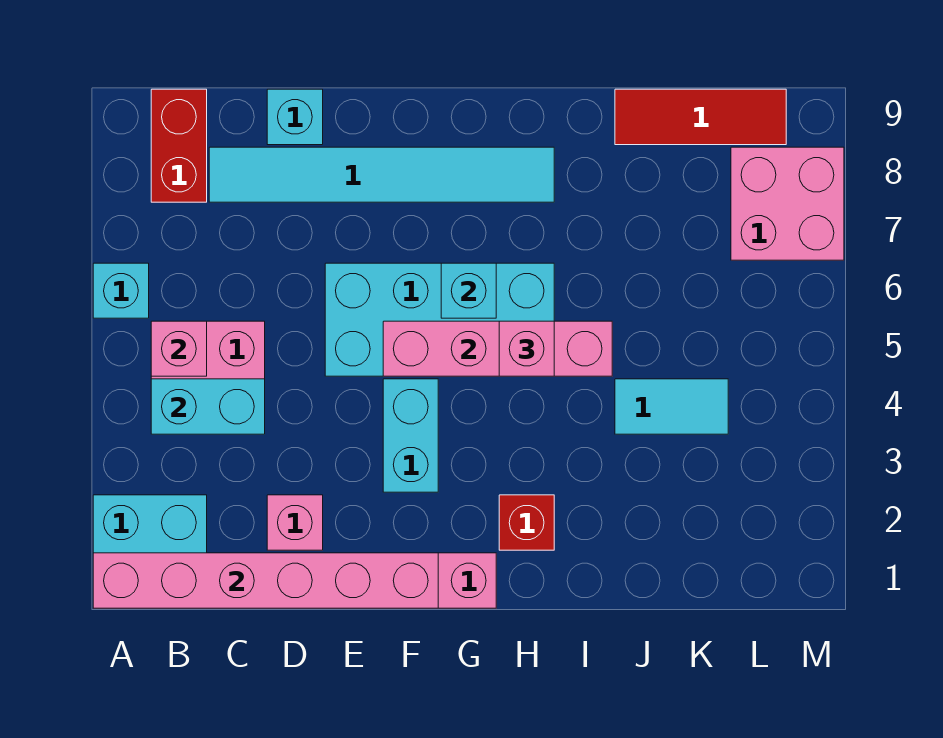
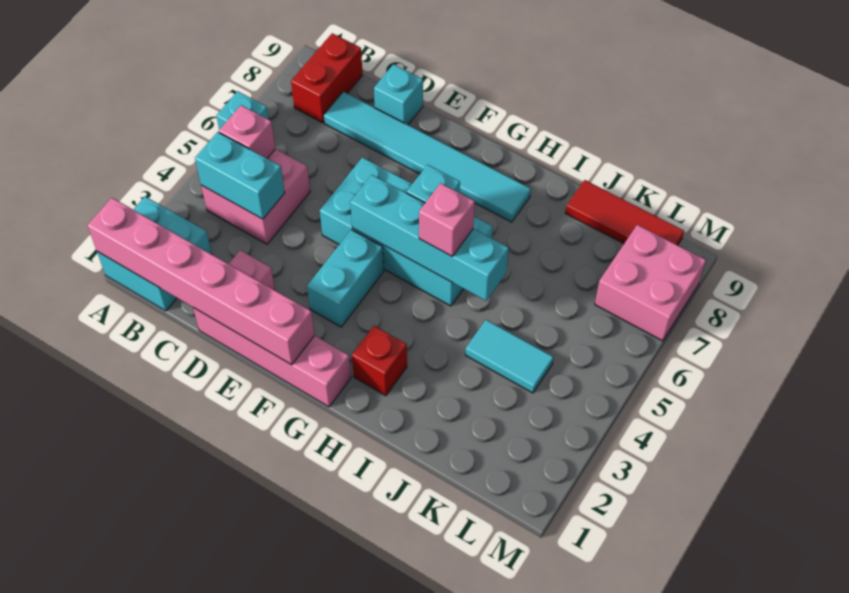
pink brick F5:I5 level 2 -> cyan brick F5:I5 level 2

